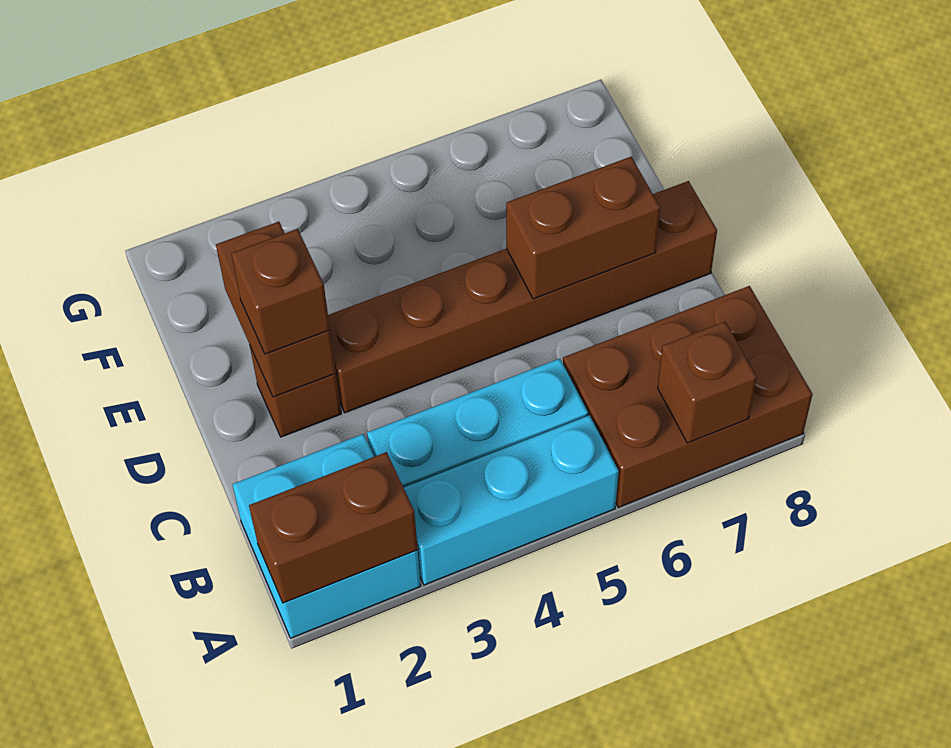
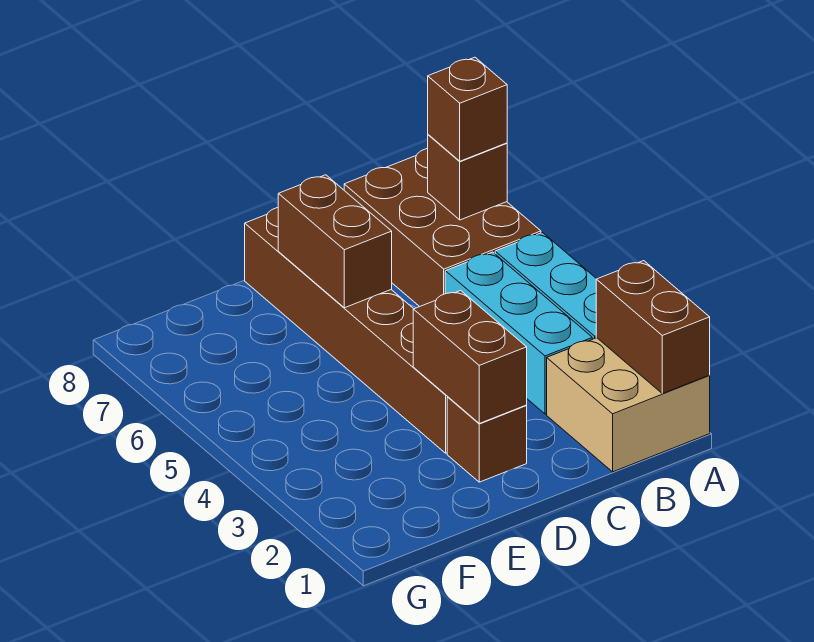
cyan brick A1:B2 level 1 -> tan brick A1:B2 level 1
brown brick D2:E2 level 2 -> brown brick D2:D3 level 2
brown brick D2 level 3 -> brown brick A7 level 3

